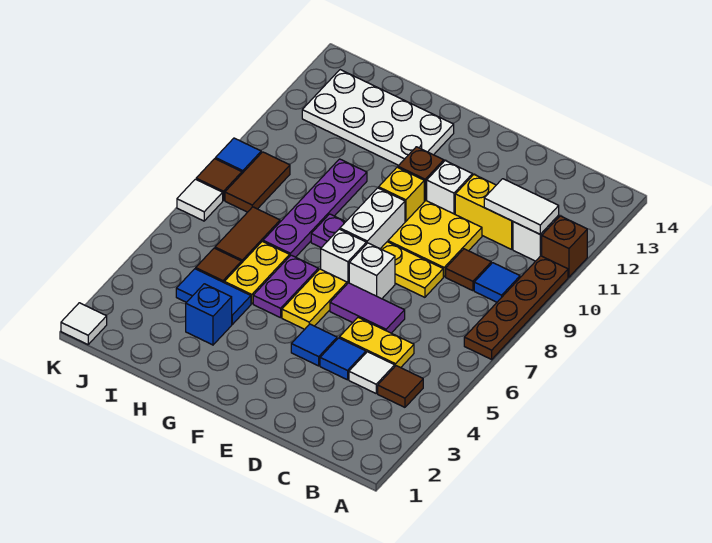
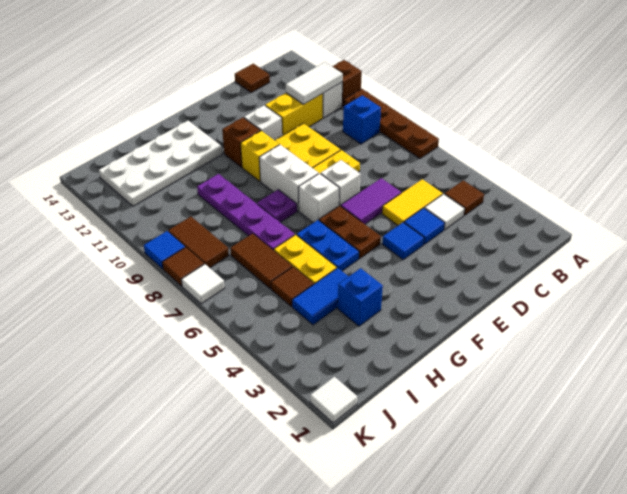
blue tile B9 level 1 -> blue brick B9 level 1
yellow plate C5:D5 level 1 -> yellow tile C5:D5 level 1
brown tile C9 level 1 -> brown tile C14 level 1
yellow plate F5:F6 level 1 -> brown plate F5:F6 level 1
purple plate G5:G6 level 1 -> blue plate G5:G6 level 1

